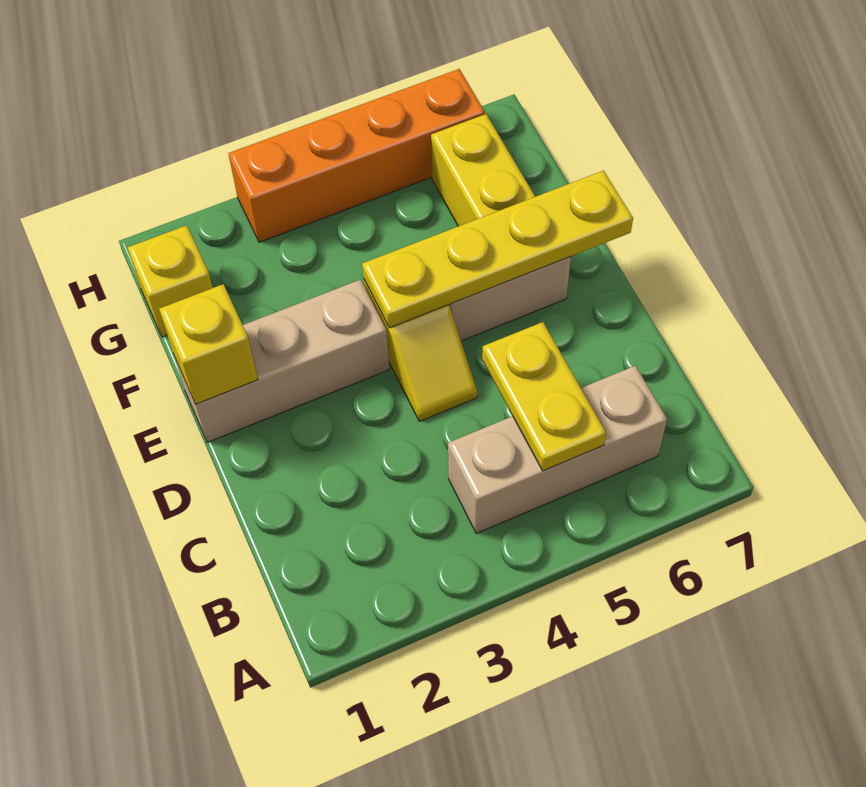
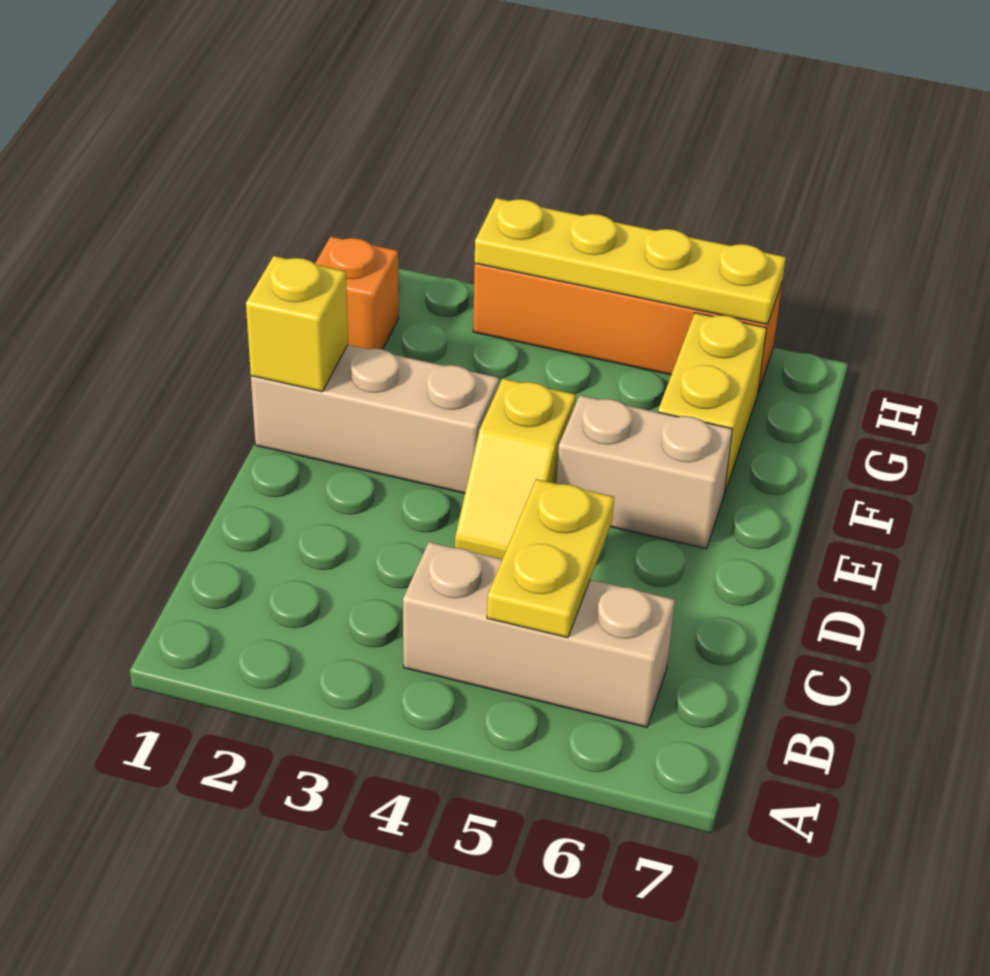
yellow plate E4:E7 level 2 -> yellow plate H3:H6 level 2
yellow brick G1 level 1 -> orange brick G1 level 1

